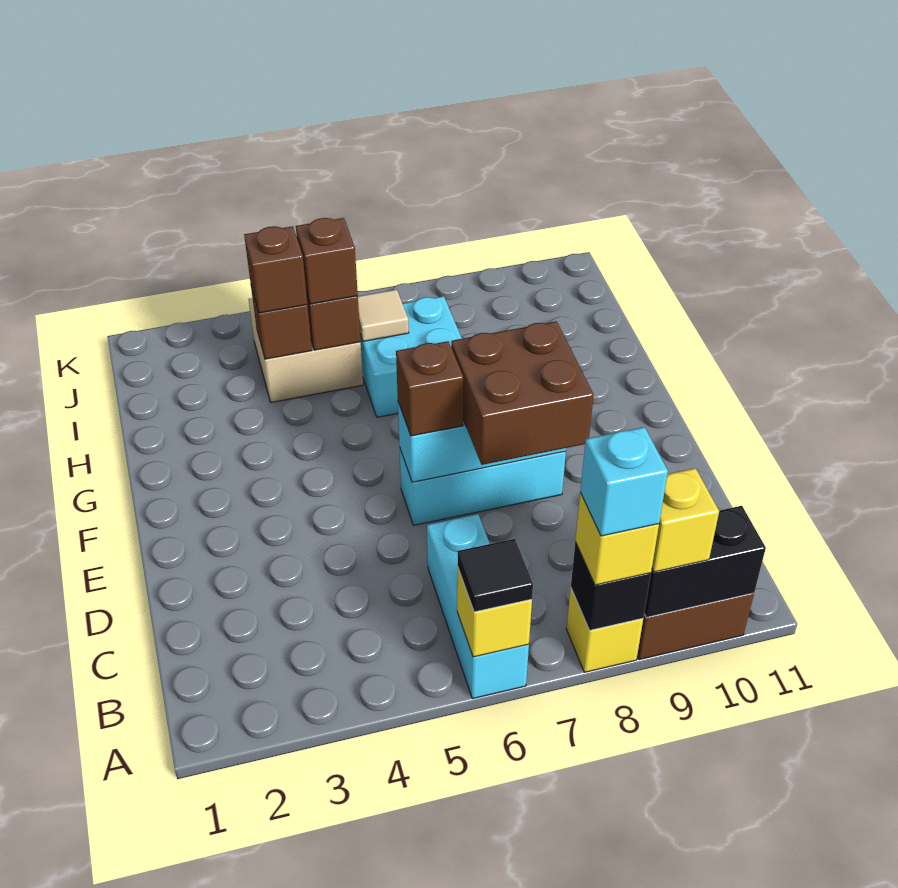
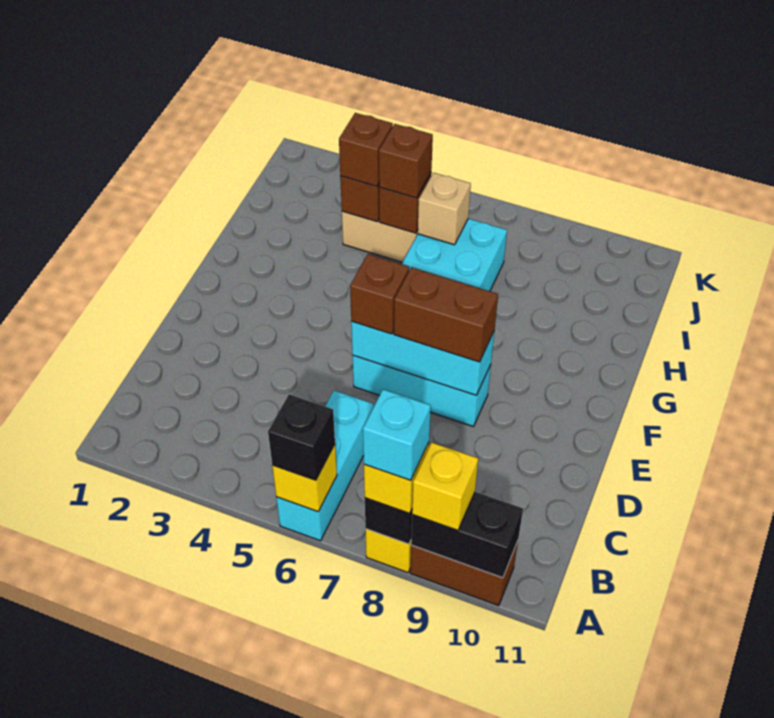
black tile A6 level 3 -> black brick A6 level 3
brown brick D7:E8 level 3 -> brown brick E7:E8 level 3
tan tile I6 level 2 -> tan brick I6 level 2

